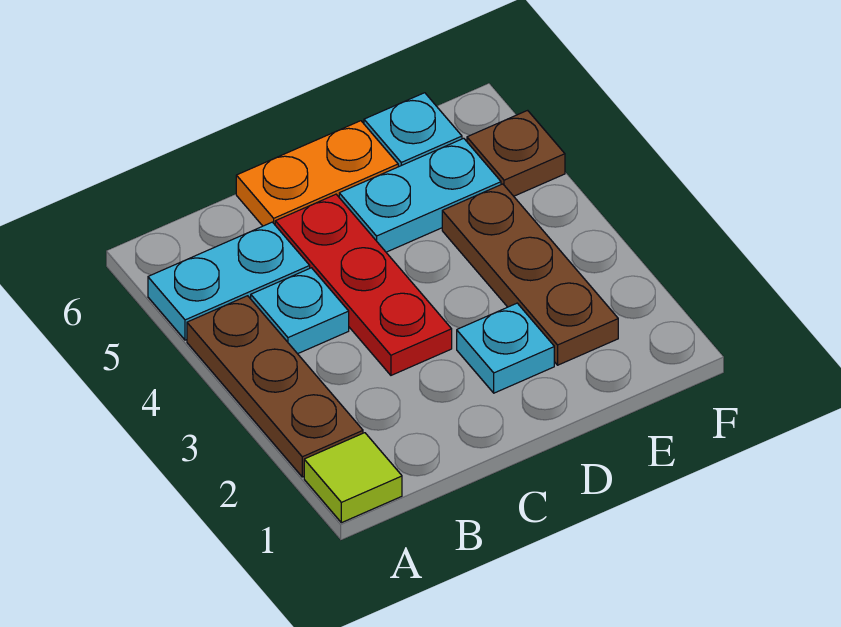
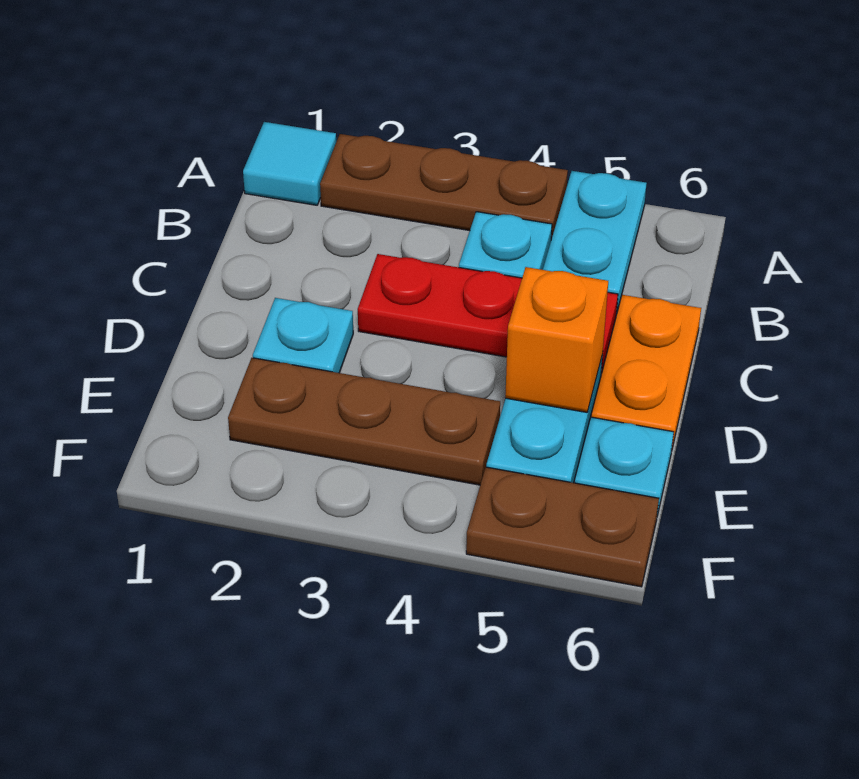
lime tile A1 level 1 -> cyan tile A1 level 1
none -> orange brick D5 level 2
brown plate F5 level 1 -> brown plate F5:F6 level 1

